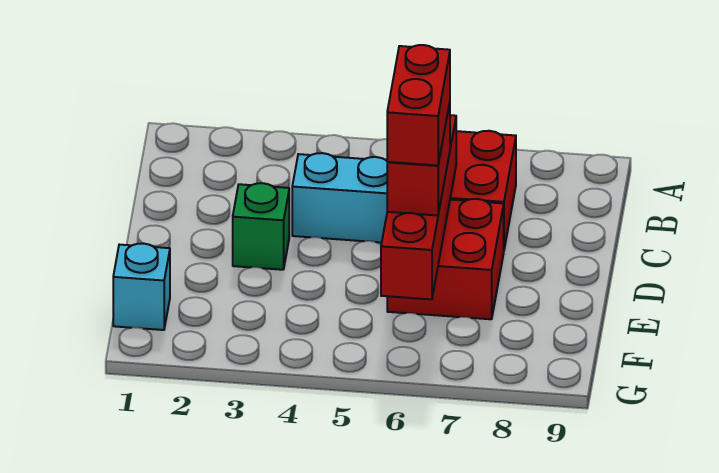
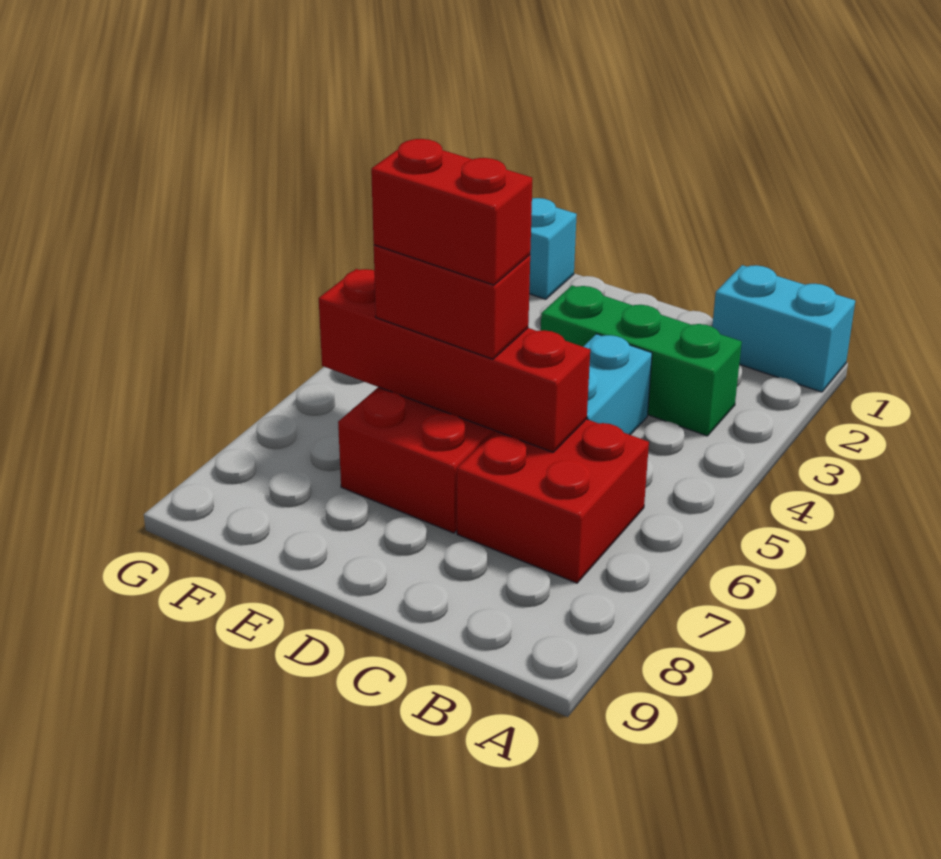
none -> cyan brick A1:B1 level 1
green brick D3 level 1 -> green brick B3:D3 level 1

